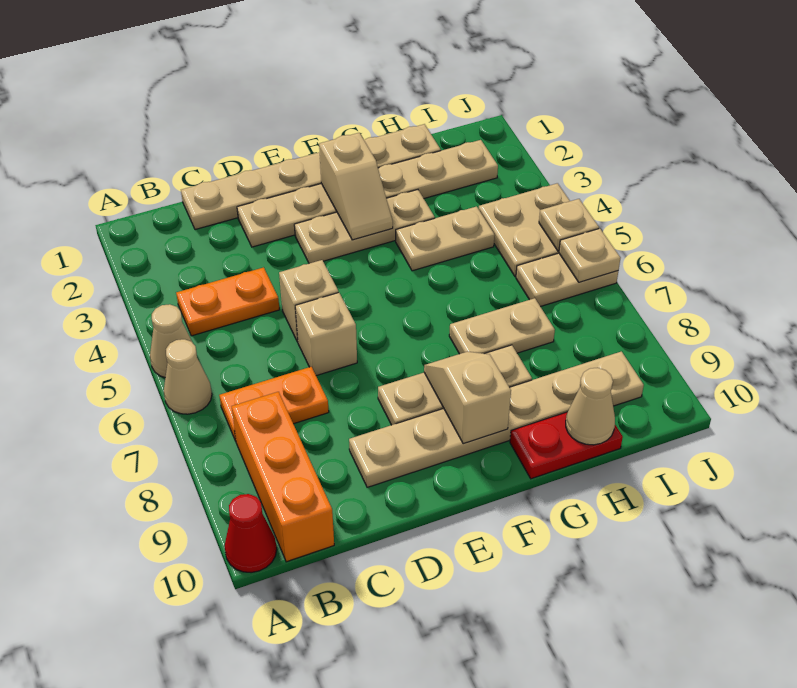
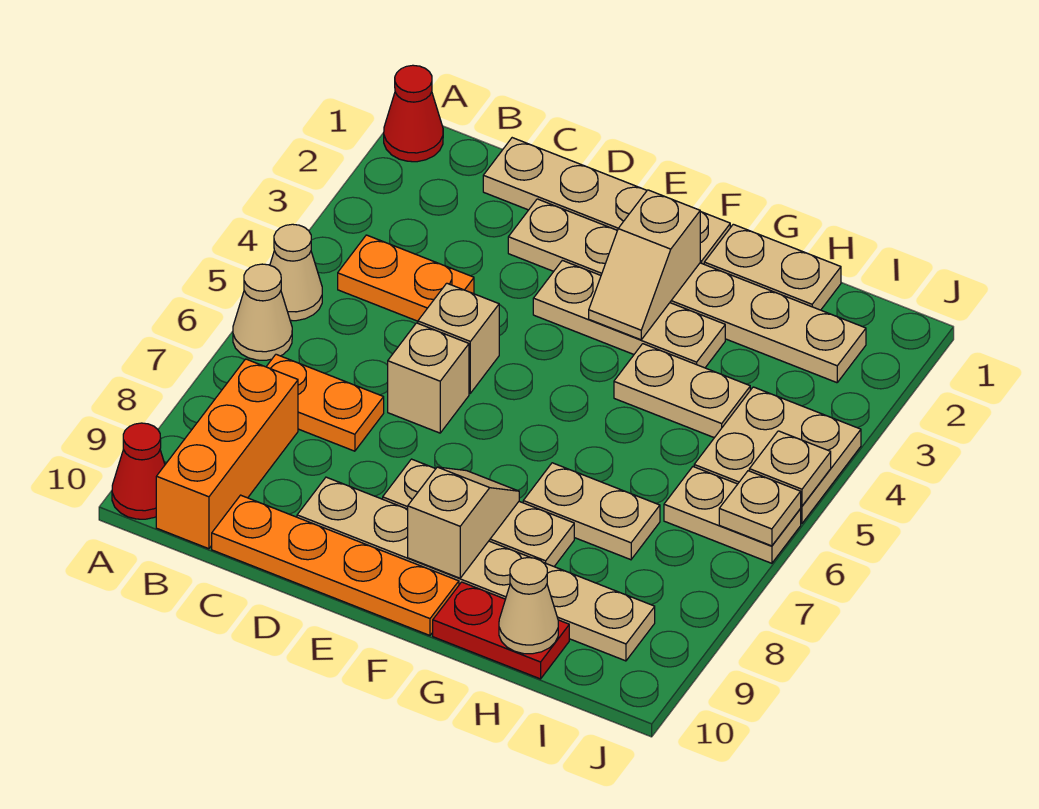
none -> red cone A1 level 1
none -> orange plate C10:F10 level 1

